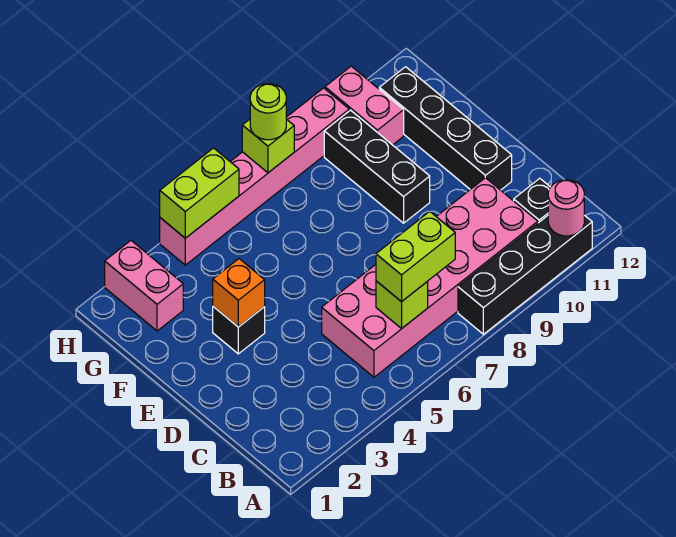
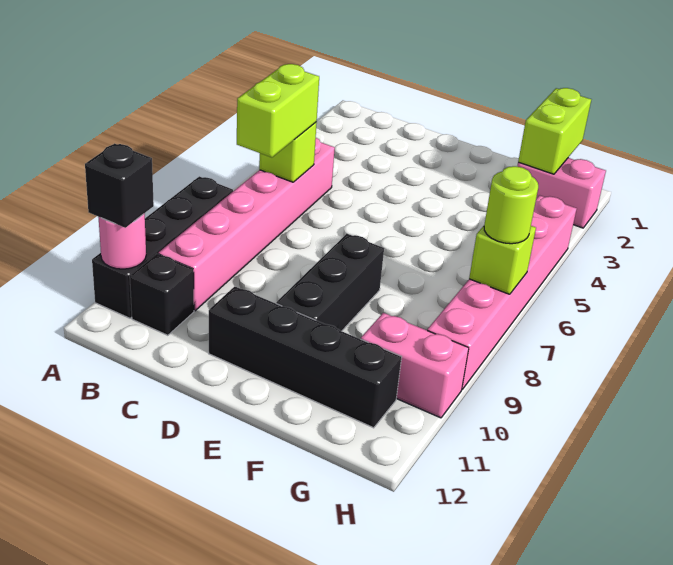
pink brick B5:C10 level 1 -> pink brick B5:B10 level 1
black brick E3 level 1 -> black brick A11 level 3
orange brick E3 level 2 -> none
black brick E9:G9 level 1 -> black brick E8:E10 level 1
lime brick H4:H5 level 2 -> lime brick G1:G2 level 2

